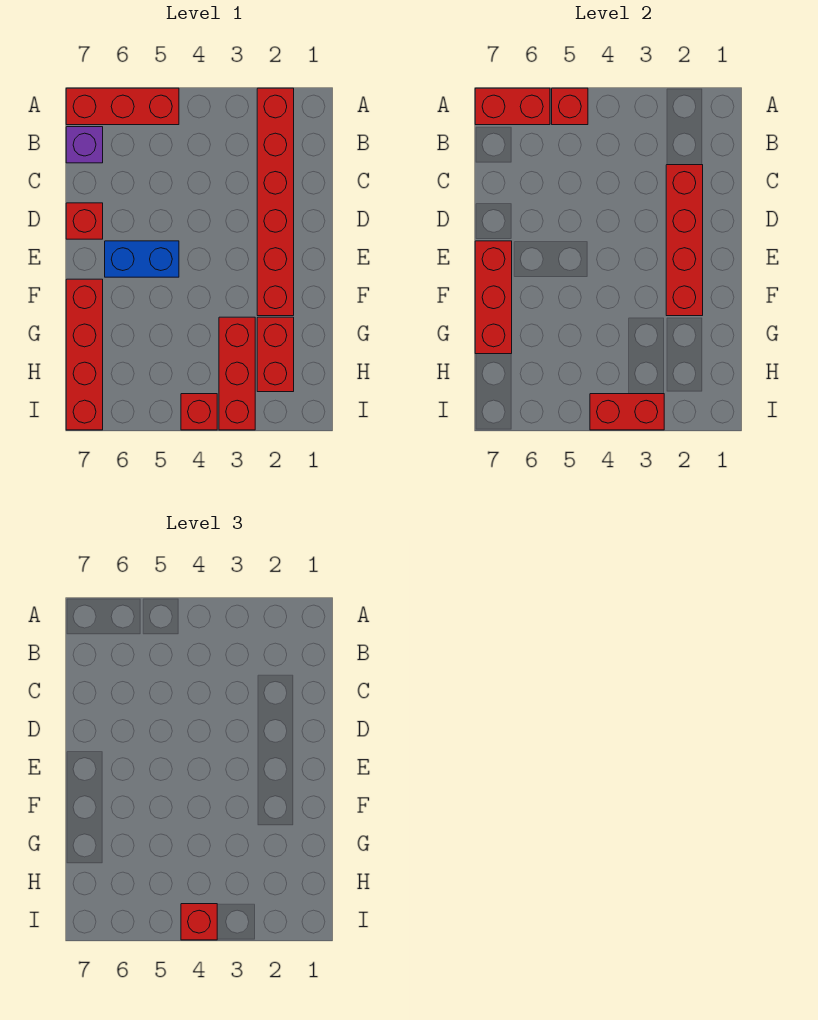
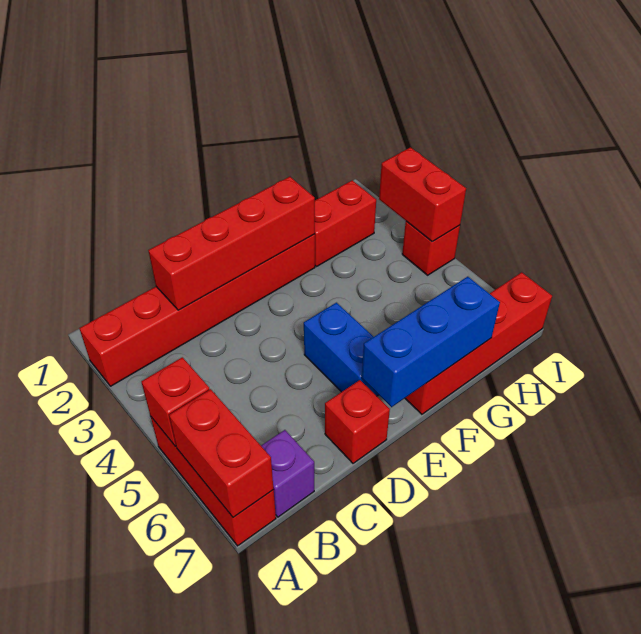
red brick E7:G7 level 2 -> blue brick E7:G7 level 2
red brick G3:I3 level 1 -> none
red brick I4 level 3 -> none

